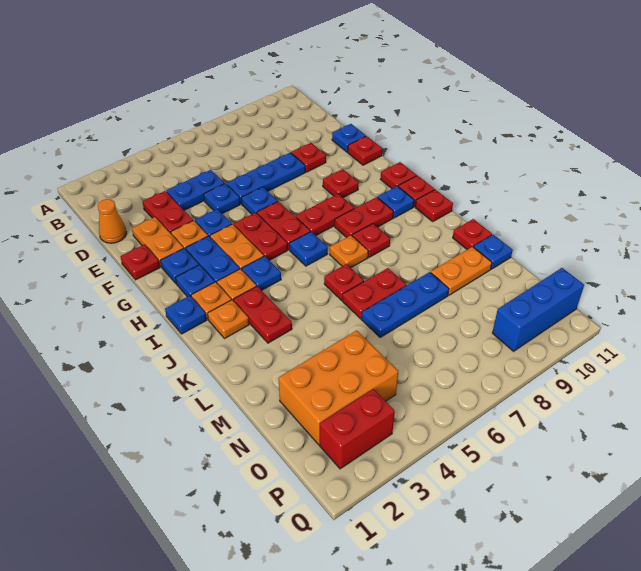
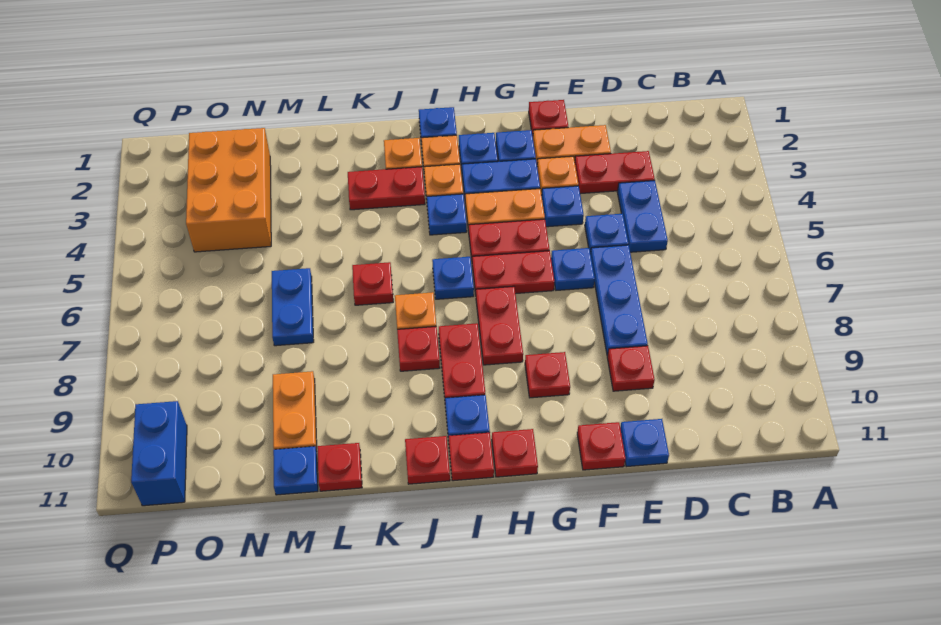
orange cone D1 level 1 -> none
red plate L6:L7 level 1 -> none
blue plate M6:M8 level 1 -> blue plate M6:M7 level 1
red brick P2:P3 level 1 -> none
blue brick P9:P11 level 1 -> blue brick P10:P11 level 1

